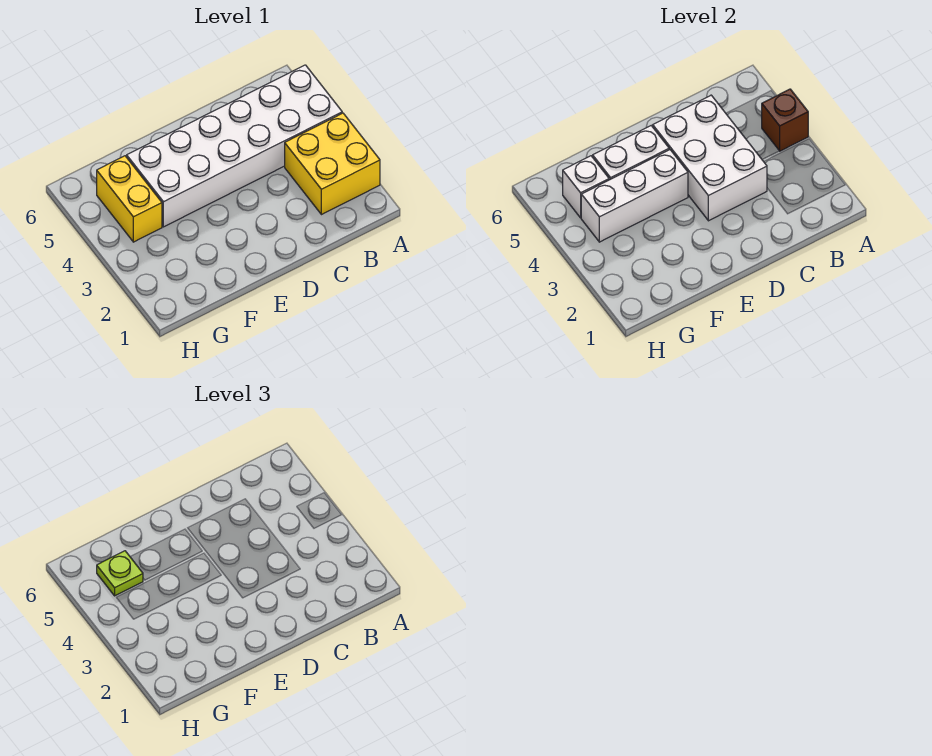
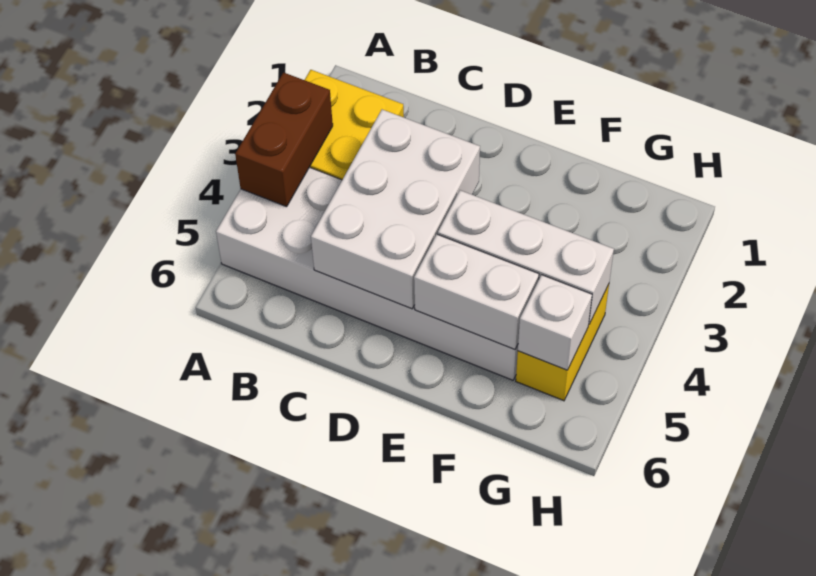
brown brick A4 level 2 -> brown brick A3:A4 level 2
lime plate G5 level 3 -> none

